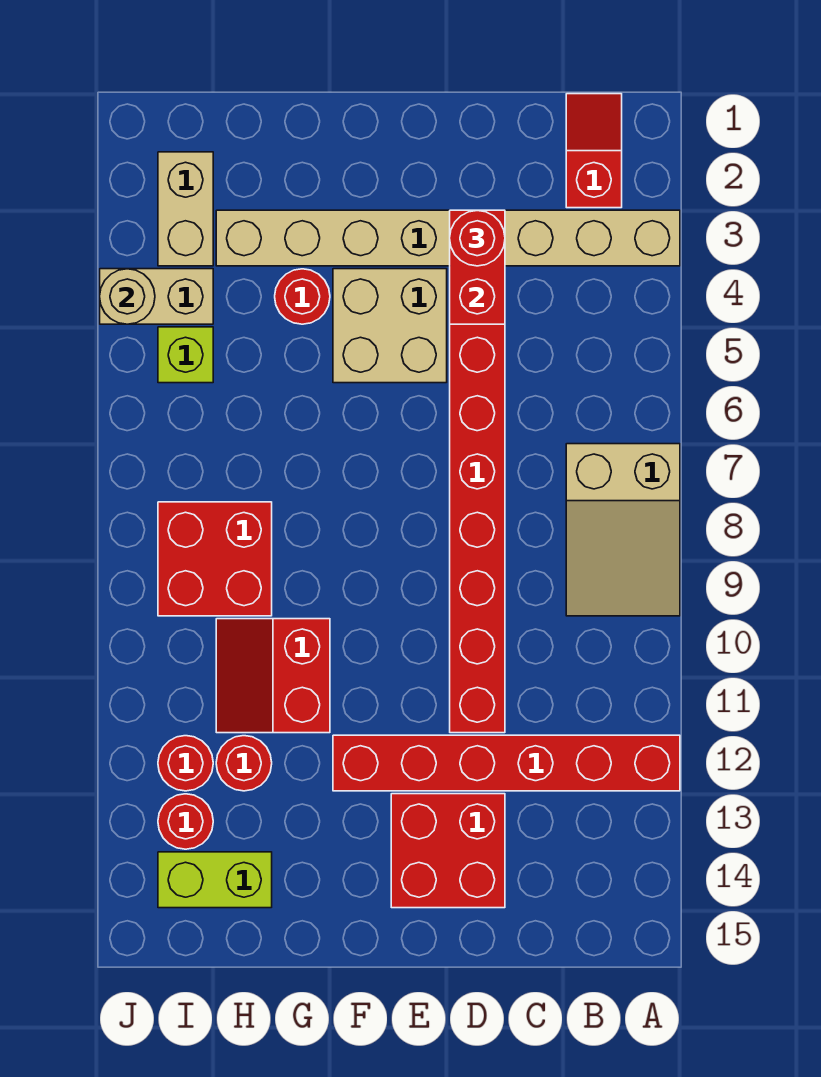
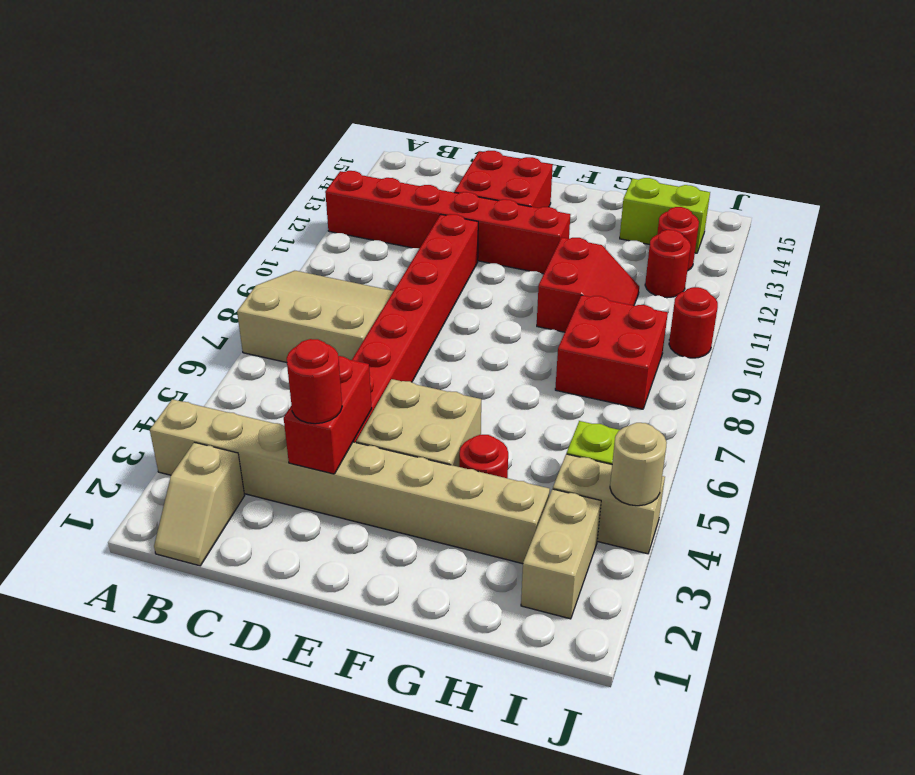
tan slope A7:B9 level 1 top 7 -> tan slope A7:C9 level 1 top 7
red slope B1:B2 level 1 top 2 -> tan slope B1:B2 level 1 top 2
red round brick H12 level 1 -> red round brick J10 level 1

